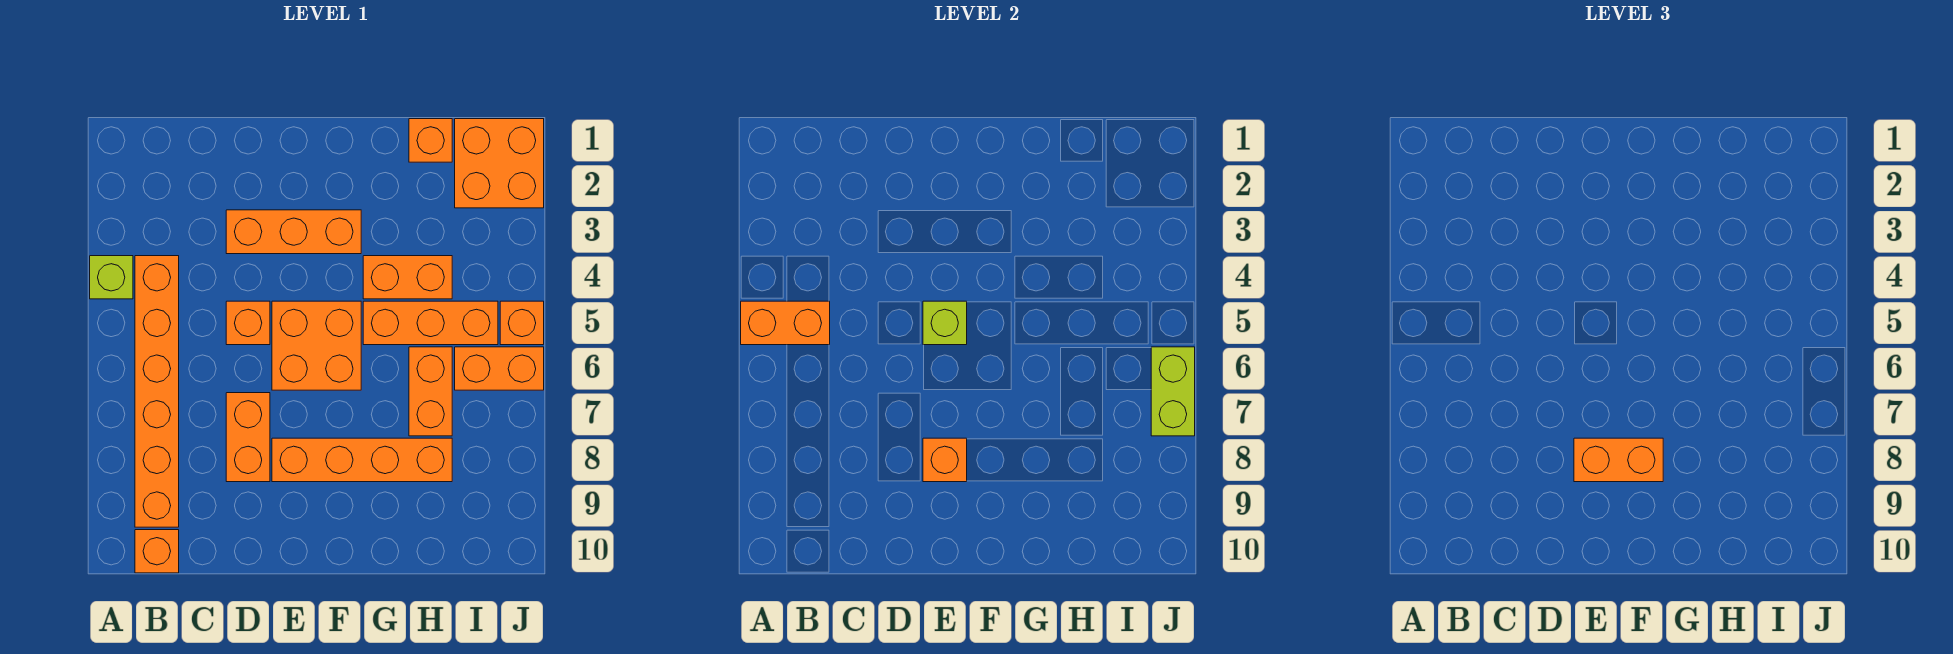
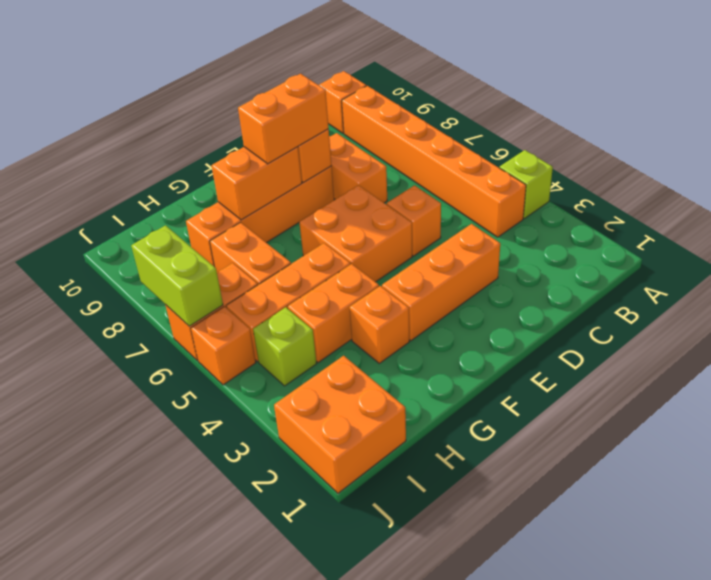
orange brick A5:B5 level 2 -> orange brick F8:G8 level 2
lime brick E5 level 2 -> lime brick I4 level 1
orange brick H1 level 1 -> orange brick G3 level 1

